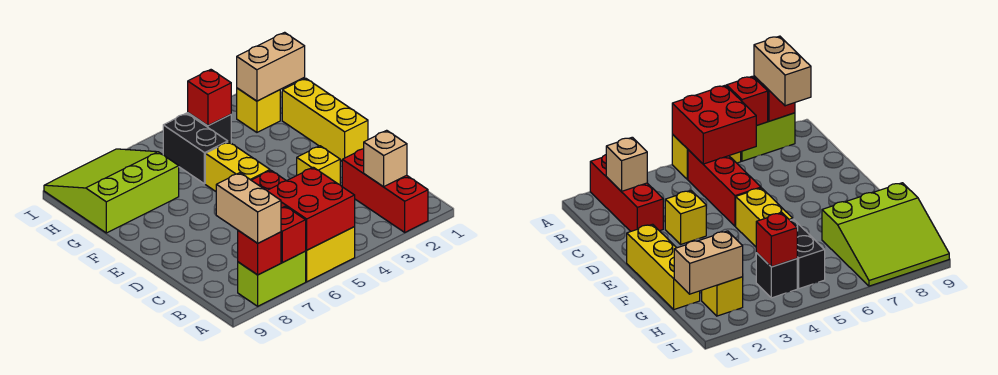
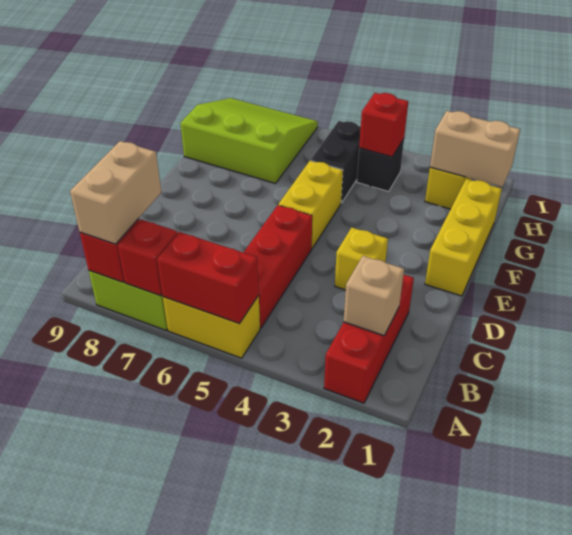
red brick A5:B6 level 2 -> red brick A5:A6 level 2

